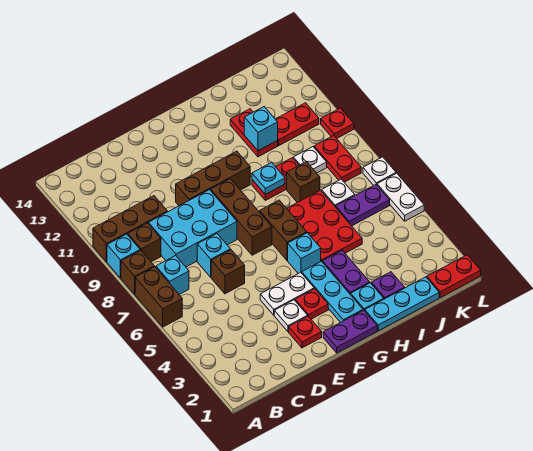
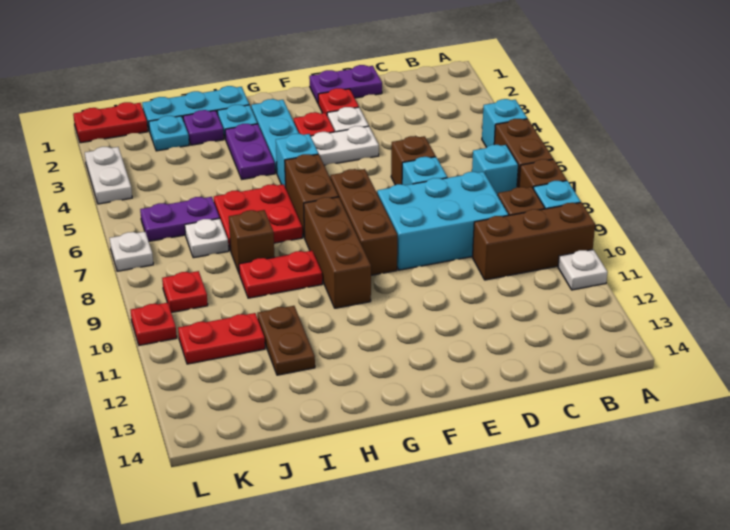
brown brick E10:G10 level 1 -> brown brick G8:G10 level 1
purple plate F1:G1 level 1 -> purple plate D1:E1 level 1
red plate H5:I7 level 1 -> red plate H6:I7 level 1
cyan plate H9 level 2 -> cyan plate J2 level 1
red plate I11:I12 level 1 -> brown plate I11:I12 level 1
cyan brick I11 level 2 -> cyan brick A5 level 1
white plate J9 level 1 -> white plate A11 level 1
red plate K8:K9 level 1 -> red plate K9 level 1
white plate L5:L6 level 1 -> white plate L3:L4 level 1

